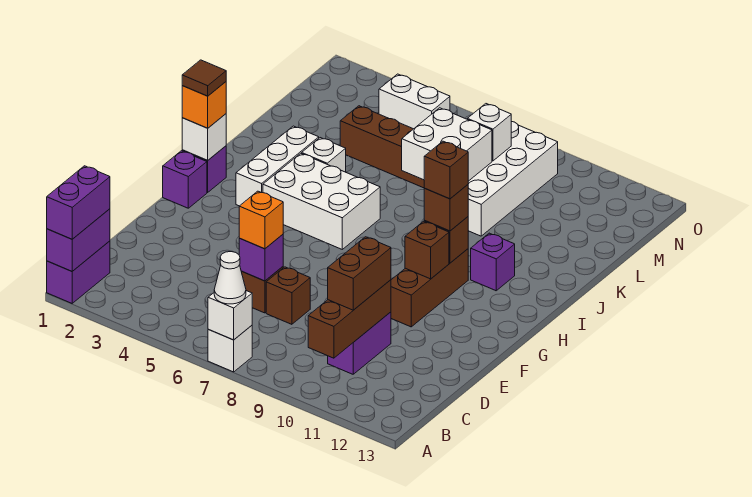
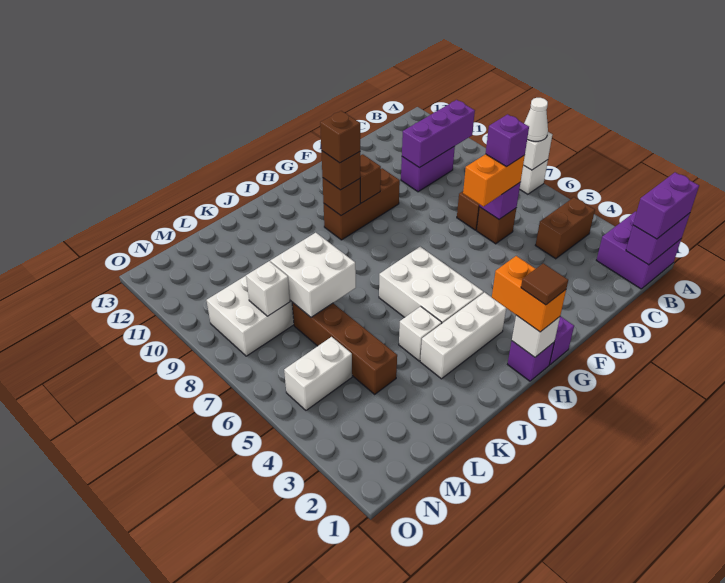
purple brick A1:B1 level 1 -> purple brick A1:B2 level 1
brown brick B10:D10 level 2 -> purple brick B10:D10 level 2
brown brick C10:D10 level 3 -> brown brick B4:C4 level 1
orange brick D6 level 3 -> orange brick D6:E6 level 3
orange brick H1 level 3 -> orange brick H1:H2 level 3
purple brick I11 level 1 -> purple brick D6 level 4
white brick N4:N5 level 1 -> white brick M5:N5 level 1

